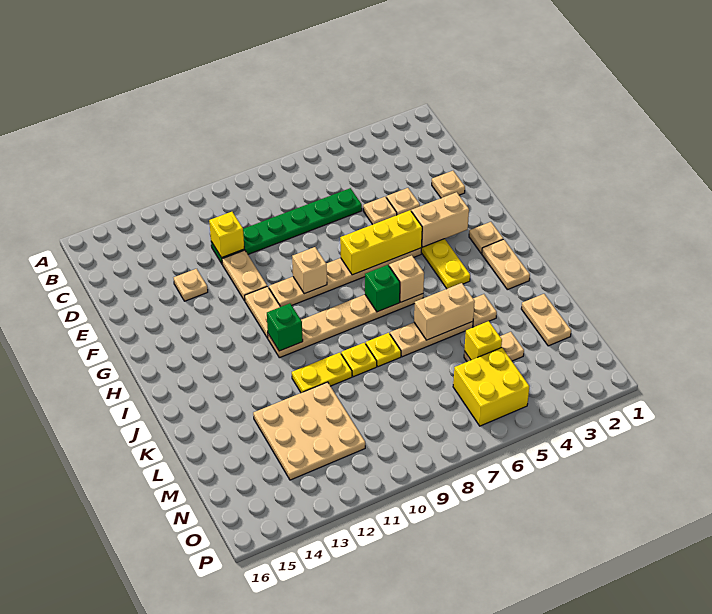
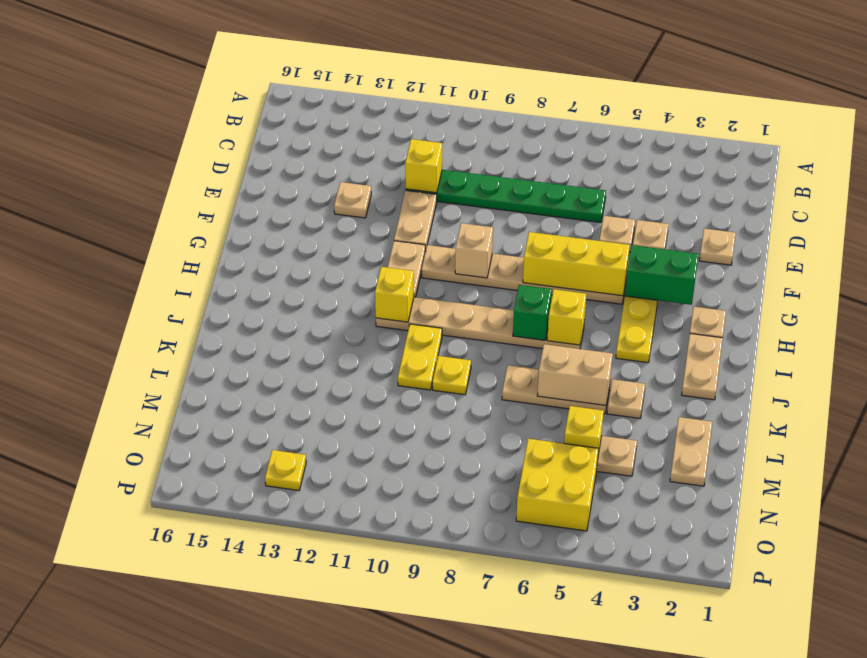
tan brick G3:G4 level 2 -> green brick G3:G4 level 2
tan brick I6 level 2 -> yellow brick I6 level 2
green brick I11 level 2 -> yellow brick I11 level 2
yellow plate K8 level 1 -> yellow plate O13 level 1
yellow plate K10:K11 level 1 -> yellow plate J10:K10 level 1
tan plate L11:N13 level 1 -> none

